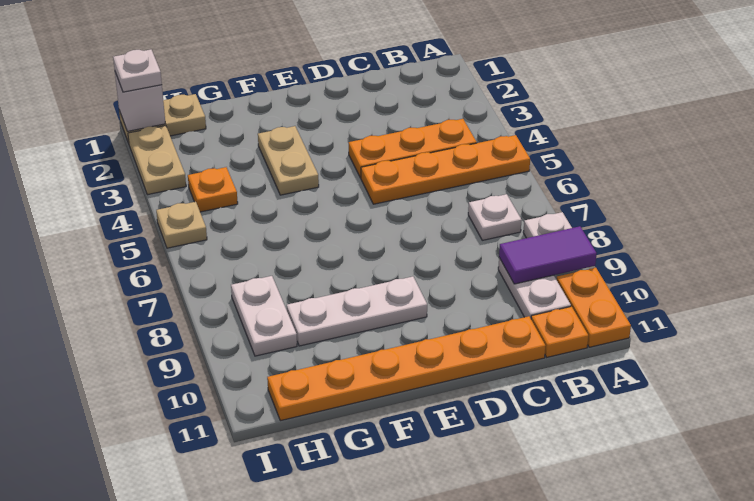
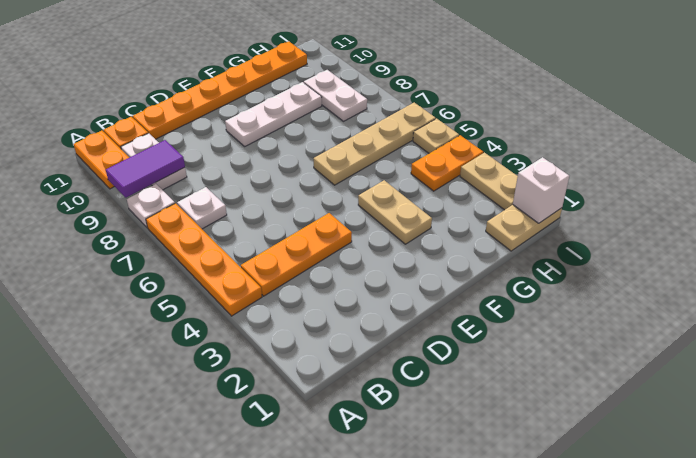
orange plate A5:D5 level 1 -> orange plate A4:A7 level 1
none -> tan plate F6:I6 level 1
orange plate H4 level 1 -> orange plate H4:I4 level 1
white plate I1 level 3 -> none

